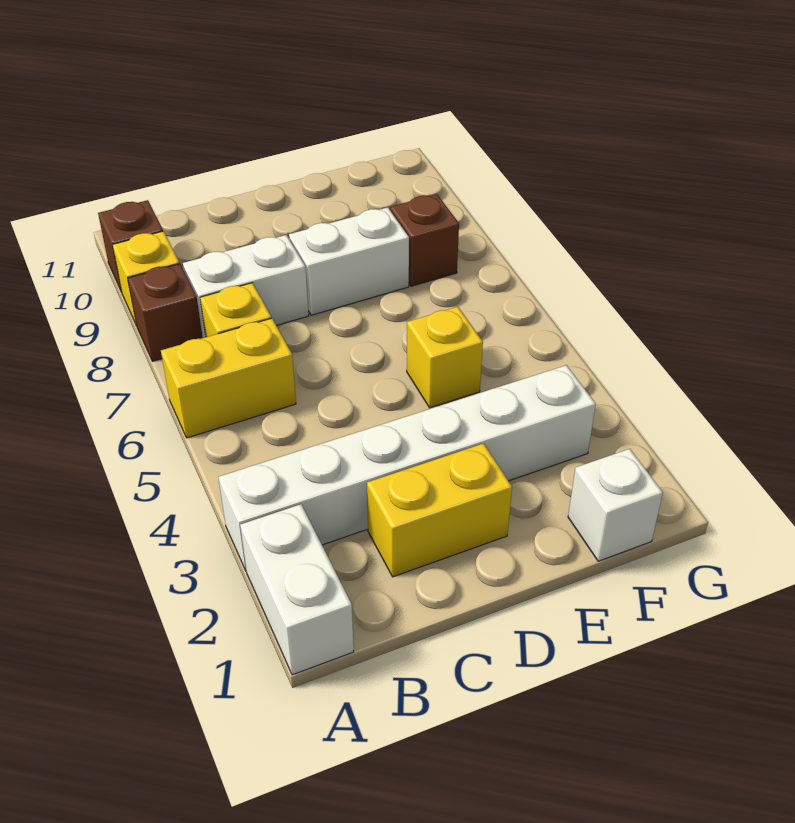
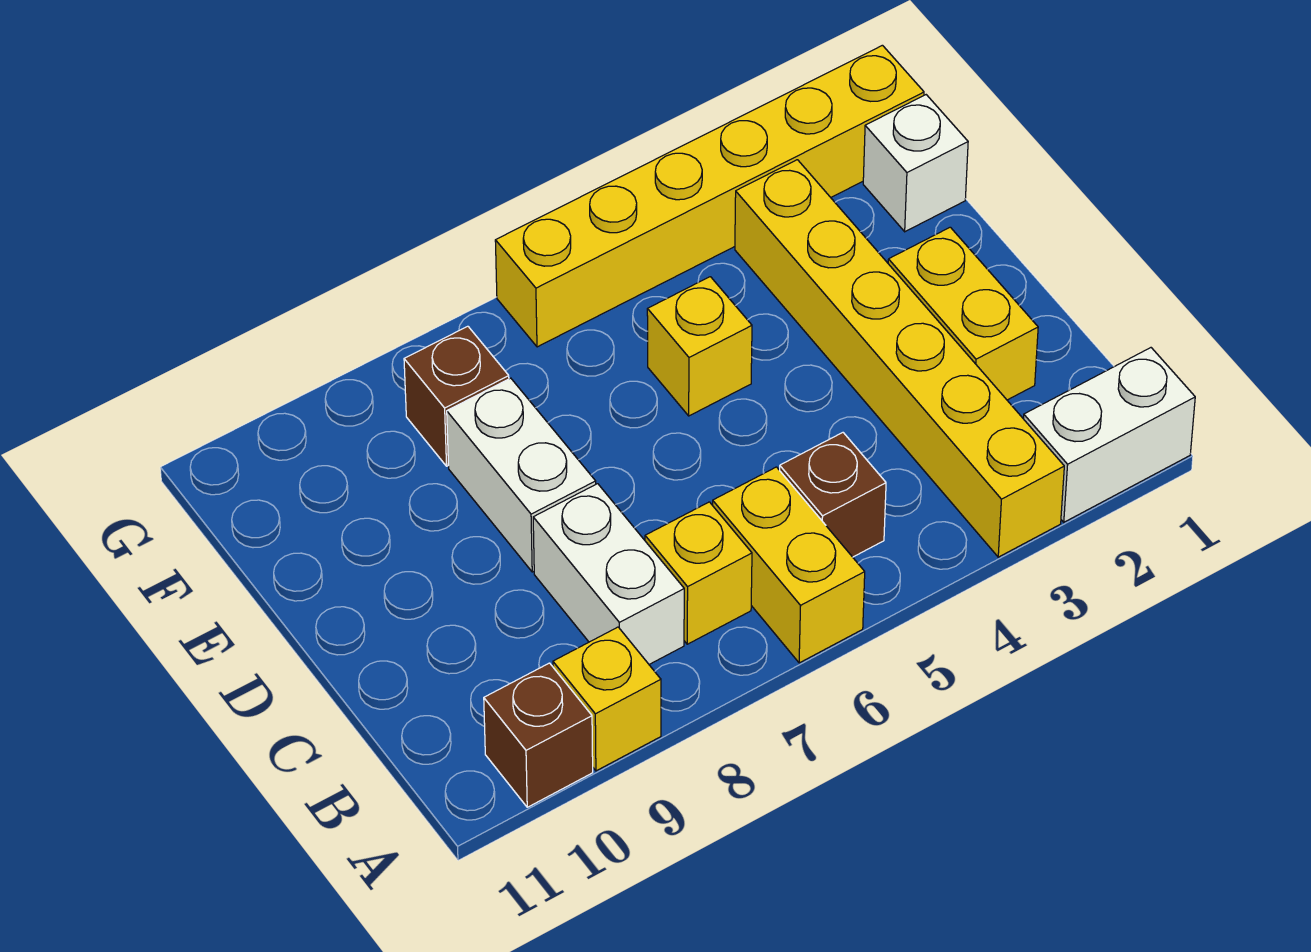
white brick A3:F3 level 1 -> yellow brick A3:F3 level 1
brown brick A8 level 1 -> brown brick B5 level 1
none -> yellow brick G1:G6 level 1

